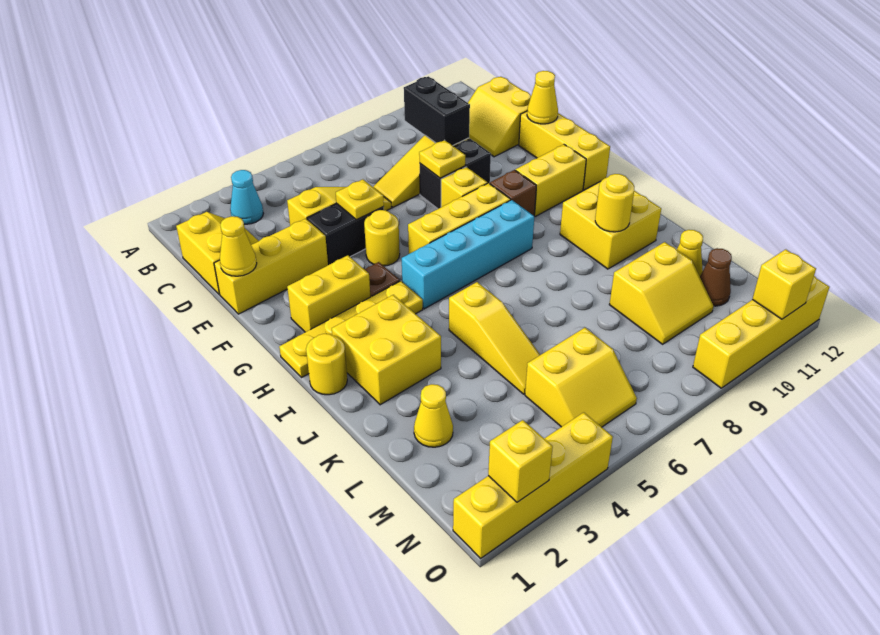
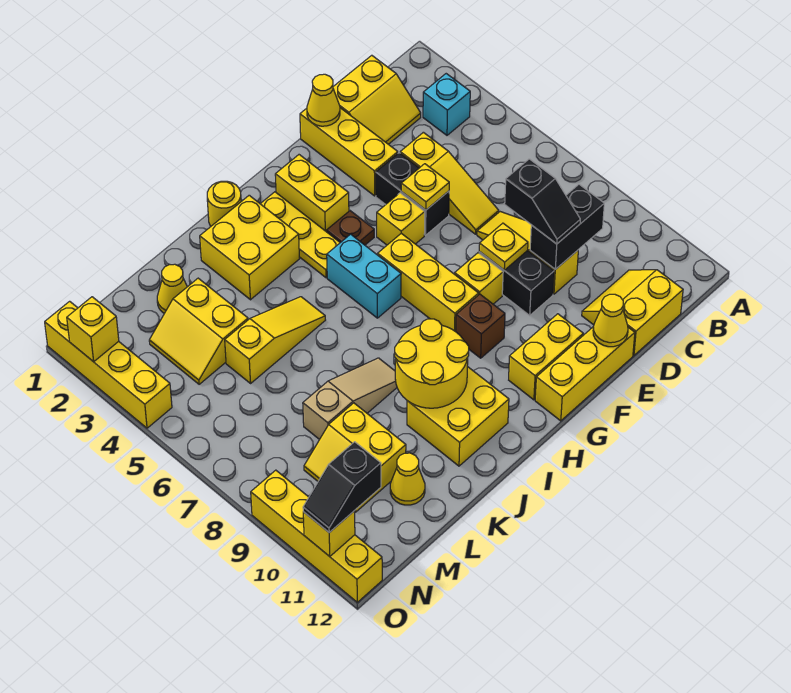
cyan cone B3 level 1 -> cyan brick B3 level 1
none -> black slope D8:D9 level 3 top 8
yellow round brick F5 level 1 -> yellow brick F5 level 1
yellow brick G10:G11 level 1 -> yellow brick F11:G11 level 1
yellow plate H1:H4 level 1 -> yellow plate H2:H4 level 1
cyan brick H5:H8 level 1 -> cyan brick H5:H6 level 1
yellow slope J5:L5 level 1 top J -> yellow slope J5:L5 level 1 top L
none -> tan slope J8:L8 level 1 top L
yellow round brick J10 level 2 -> yellow round brick I9:J10 level 2
yellow slope M5:N6 level 1 top M -> yellow slope L3:M4 level 1 top L
brown cone M11 level 1 -> none
none -> black slope N11:O11 level 3 top N

